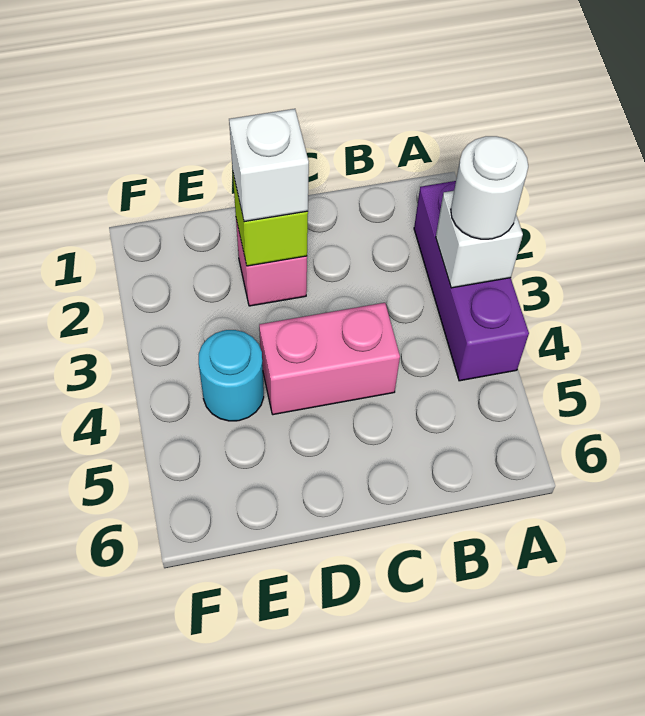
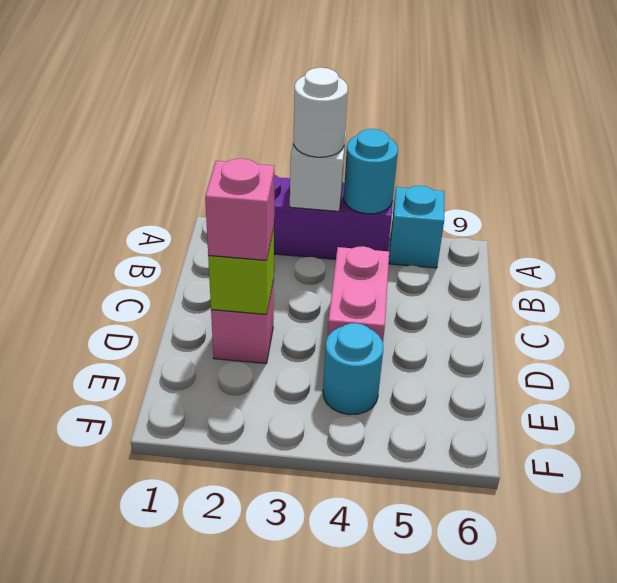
none -> cyan round brick A4 level 2
none -> cyan brick A5 level 1
white brick D2 level 3 -> pink brick D2 level 3

